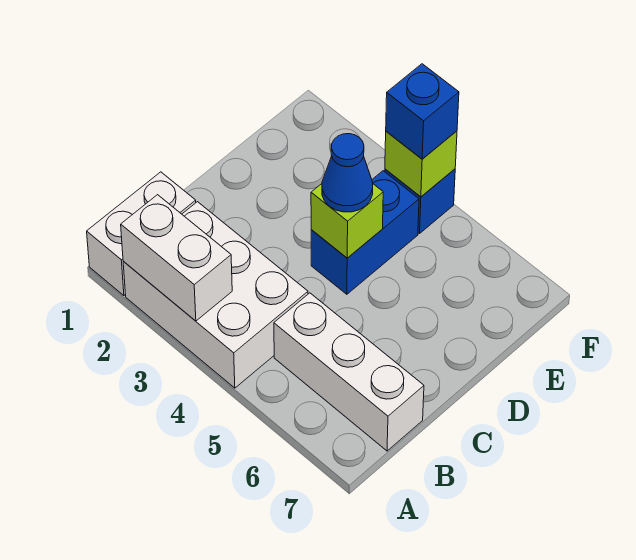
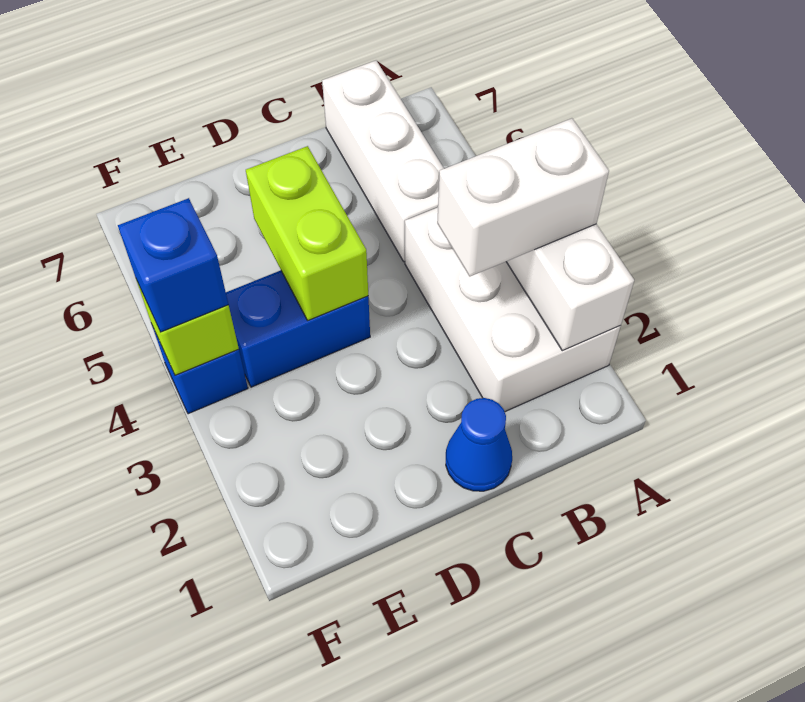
white brick A1:B1 level 1 -> white brick A3:B3 level 3
lime brick D4 level 2 -> lime brick D4:D5 level 2
blue cone D4 level 3 -> blue cone C1 level 1

